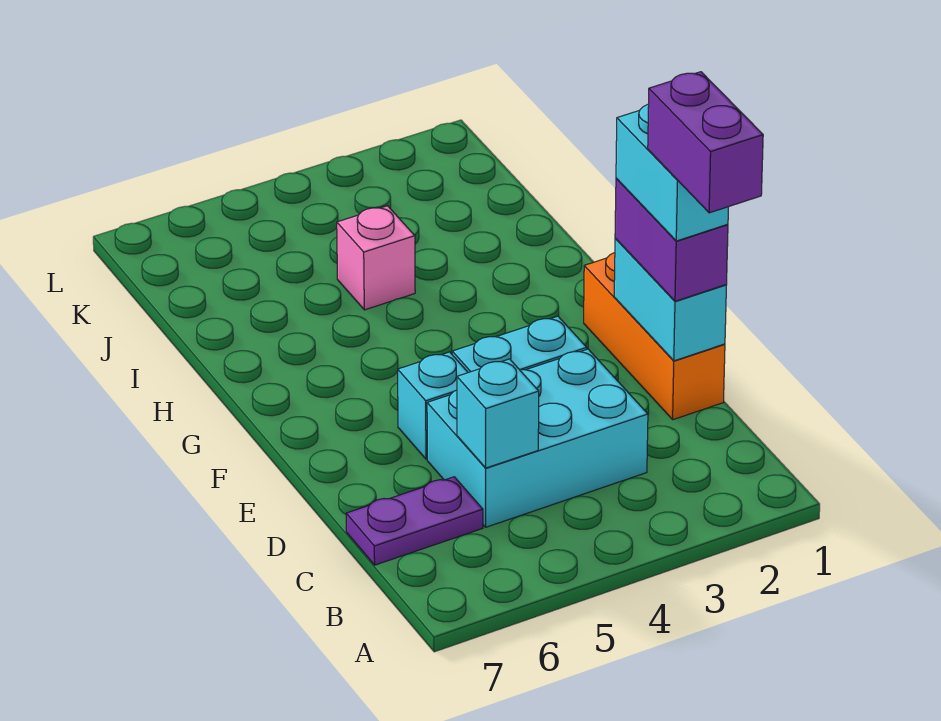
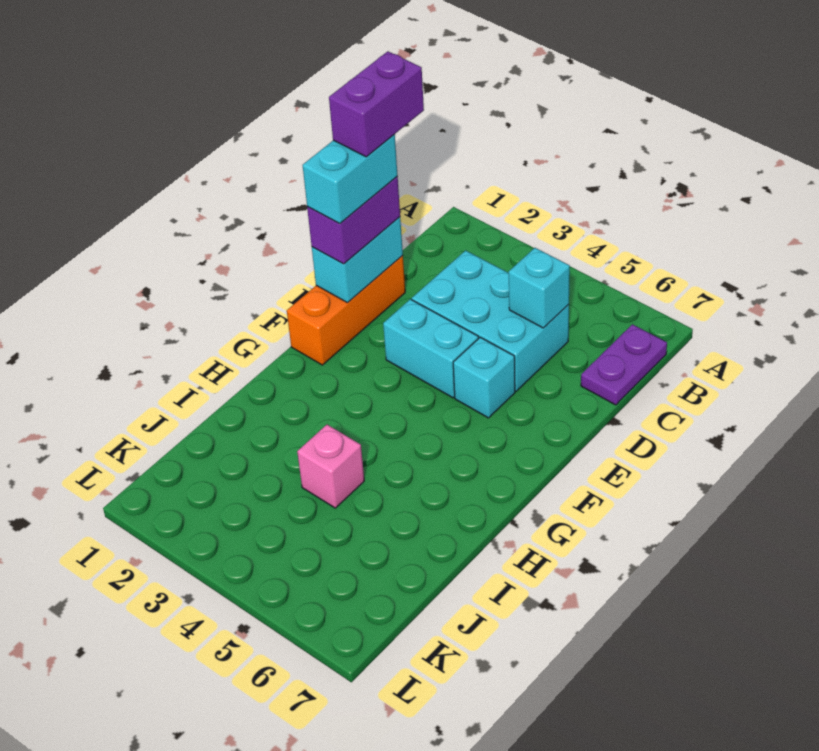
purple plate C6:C7 level 1 -> purple plate B7:C7 level 1

